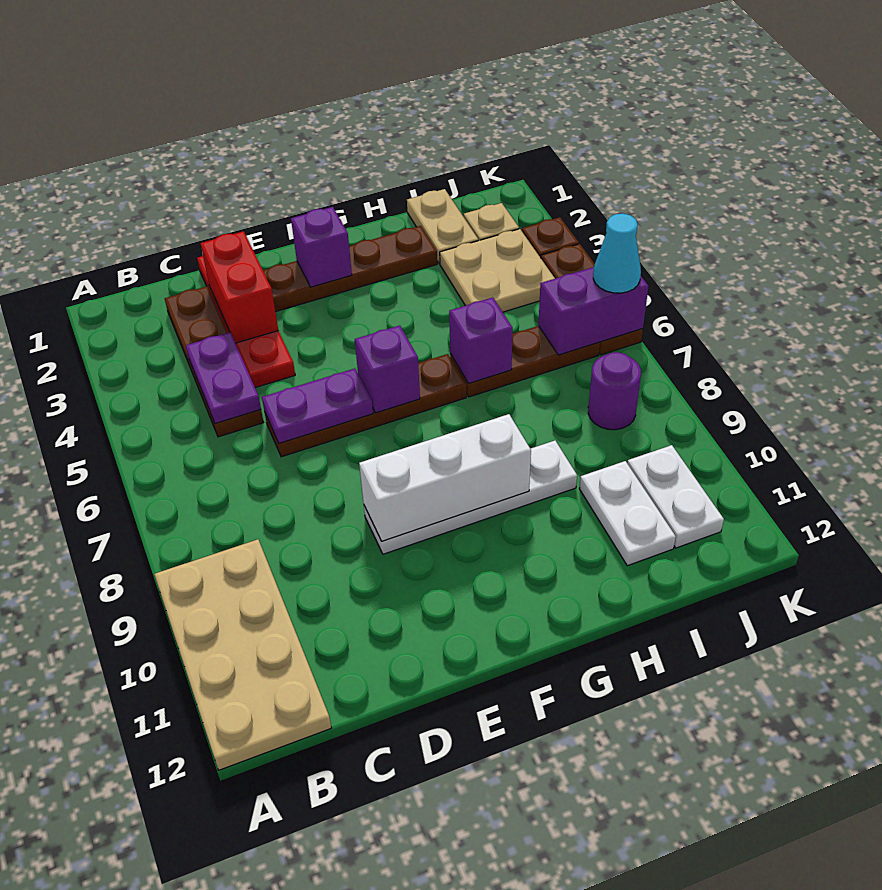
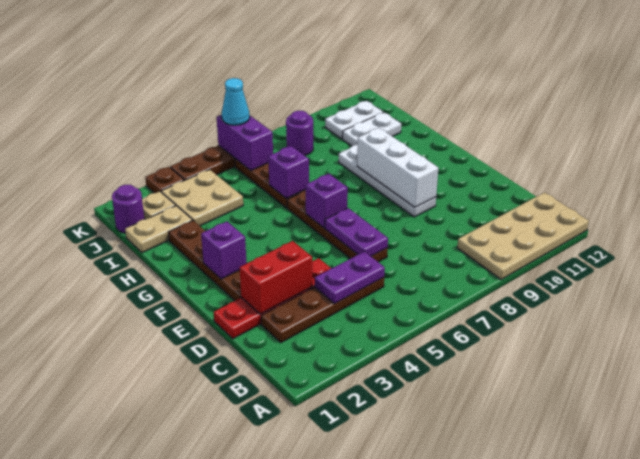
none -> purple round brick J1 level 1

